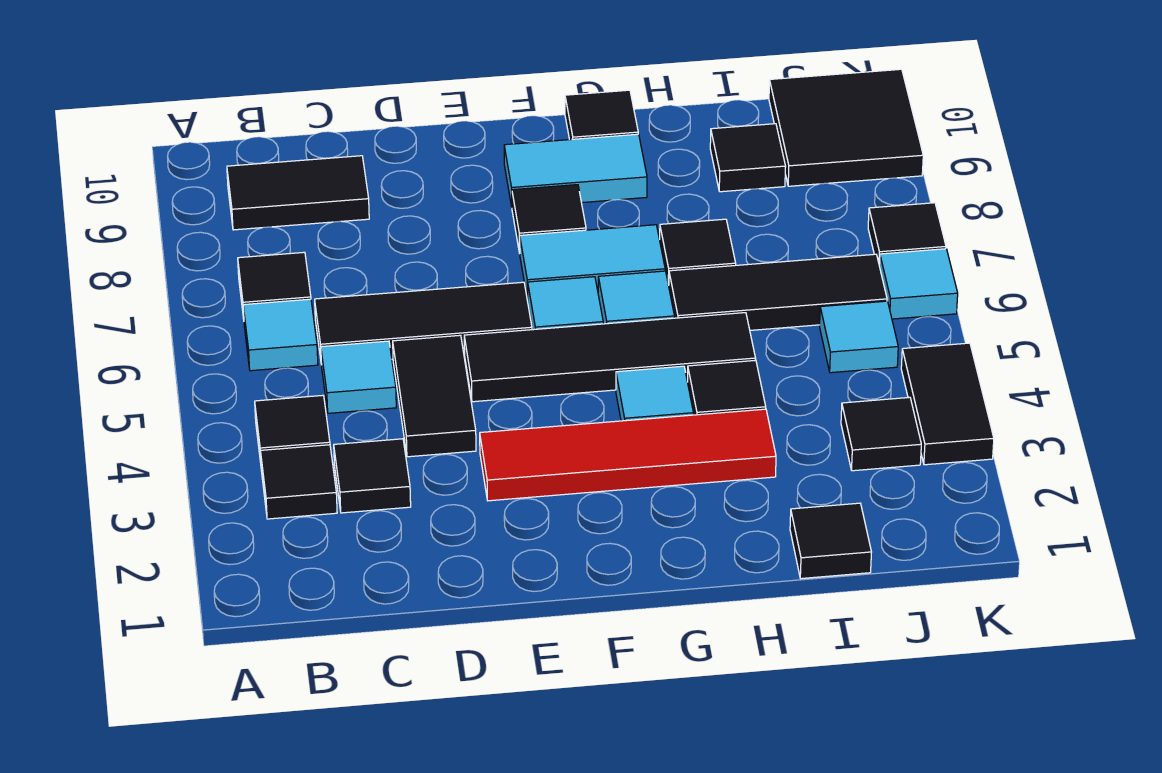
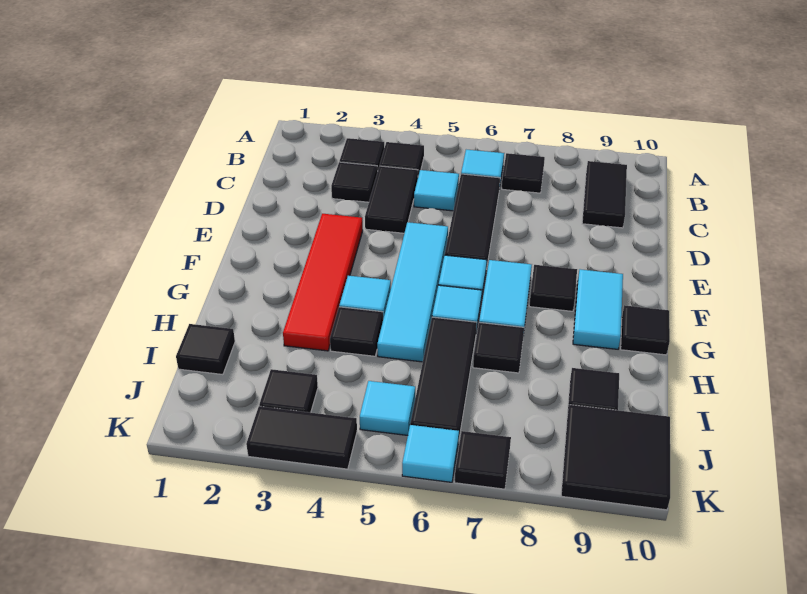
black tile D4:D5 level 1 -> black tile C4:D4 level 1
black tile E5:H5 level 1 -> cyan tile E5:H5 level 1

